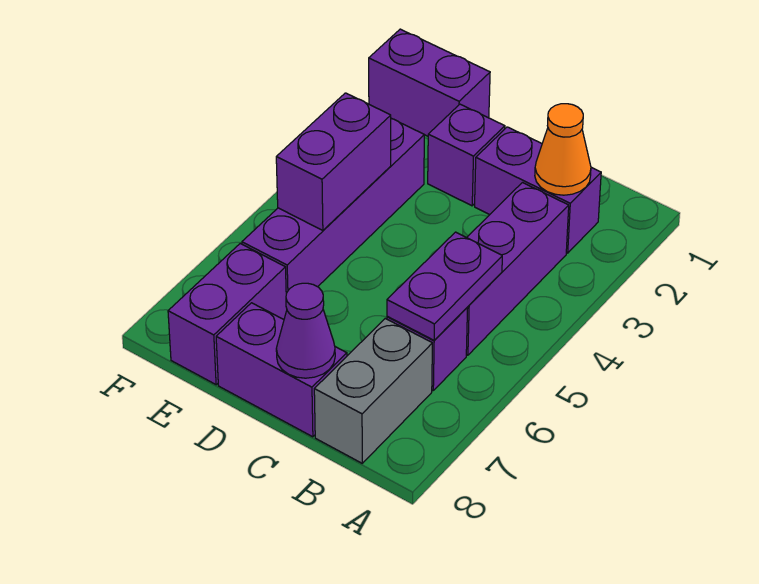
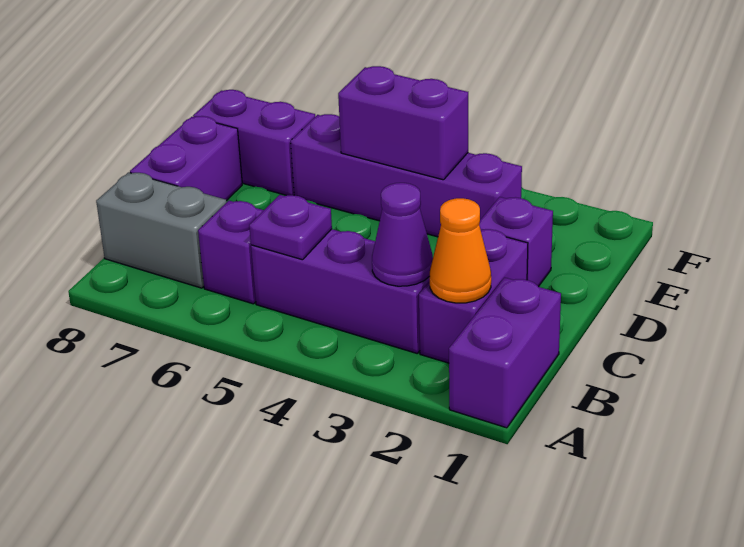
purple plate B5:B6 level 2 -> purple plate B5 level 2
purple cone C8 level 2 -> purple cone B3 level 2
purple brick E1:F1 level 1 -> purple brick A1:B1 level 1

